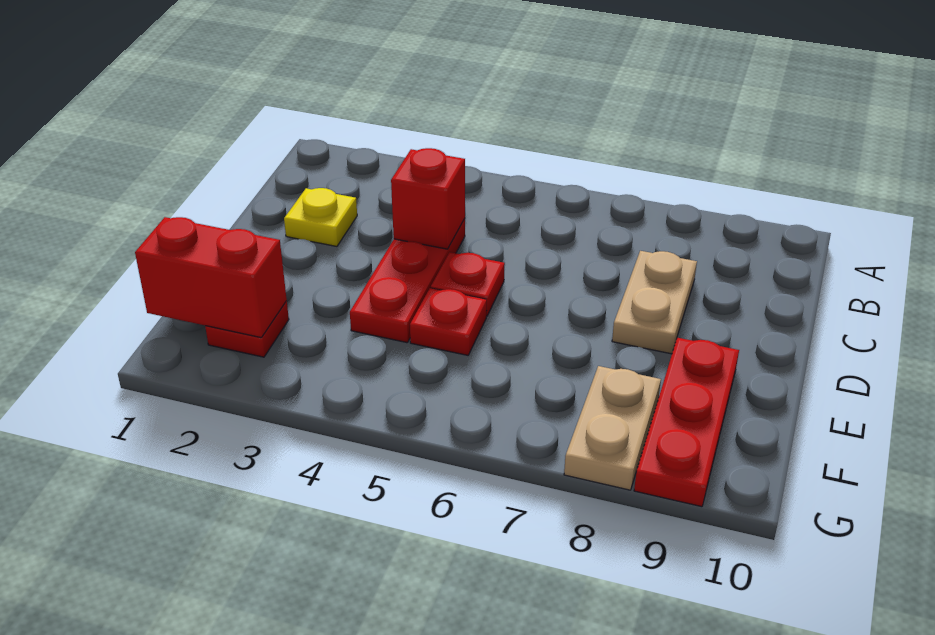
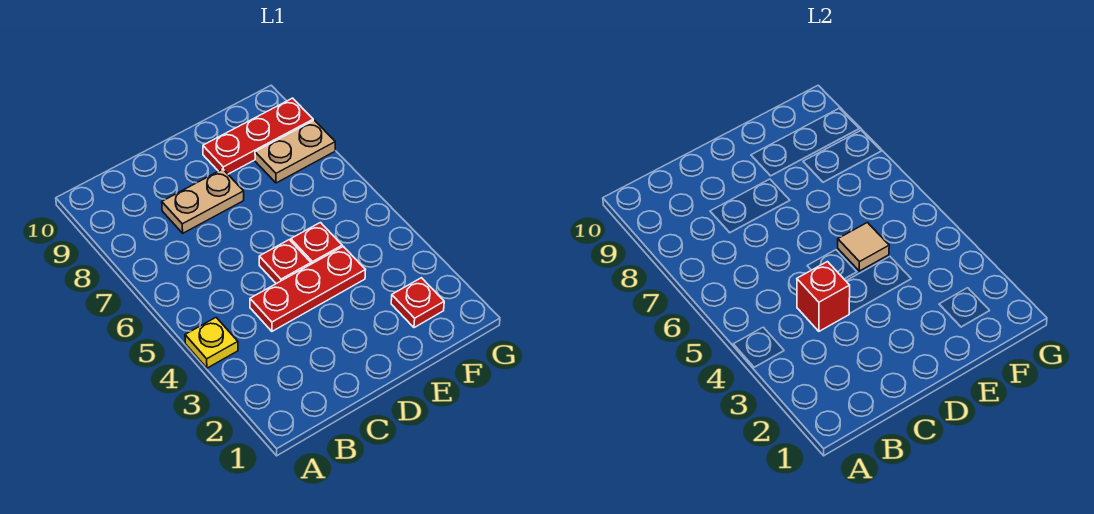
yellow plate C2 level 1 -> yellow plate A4 level 1
none -> tan tile E5 level 2
red brick F1:F2 level 2 -> none

